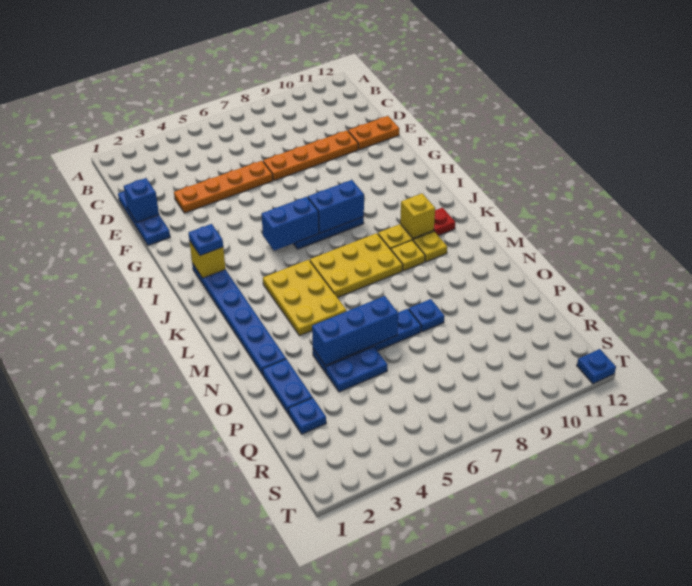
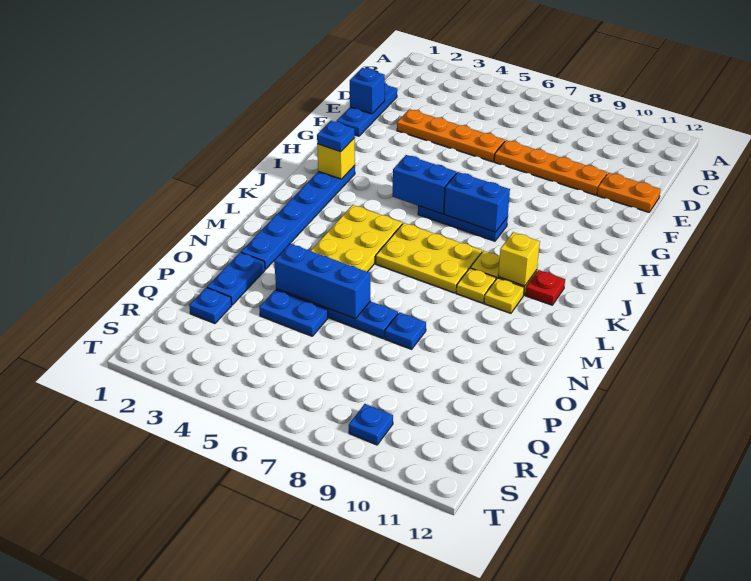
blue plate T12 level 1 -> blue plate S9 level 1

